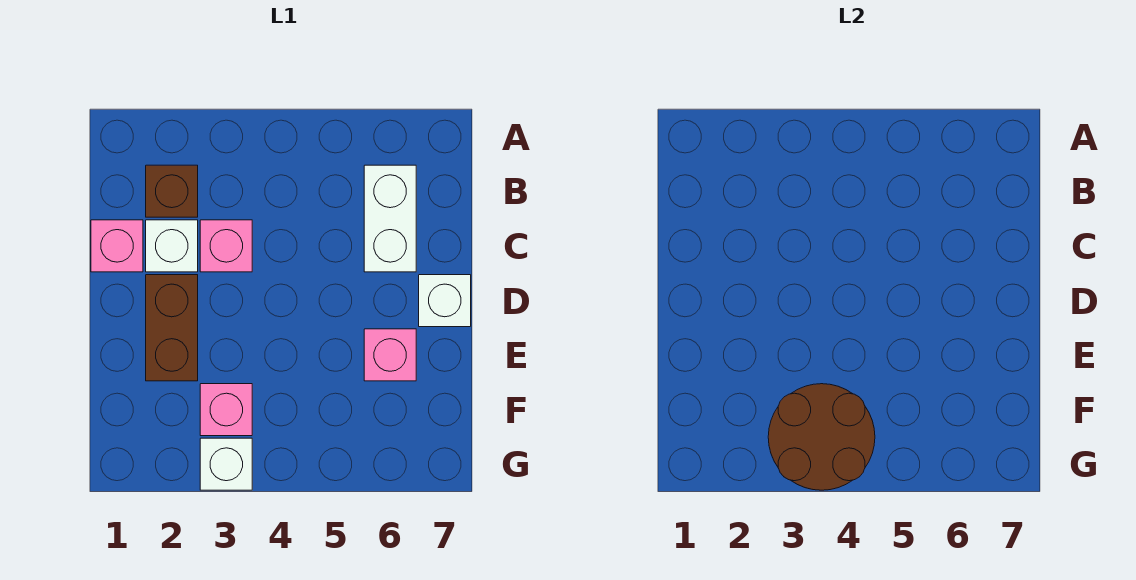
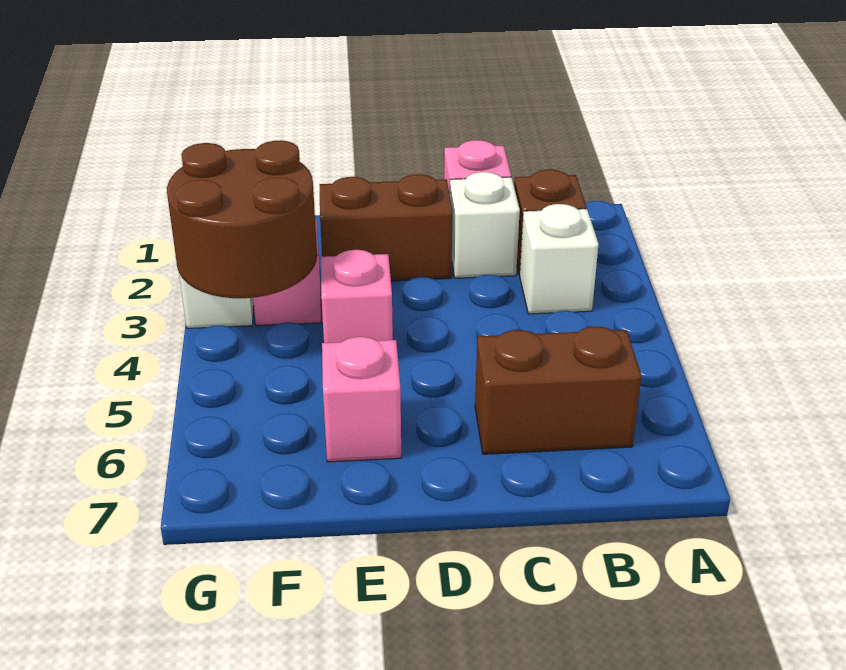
white brick B6:C6 level 1 -> brown brick B6:C6 level 1
pink brick C3 level 1 -> pink brick E4 level 1
white brick D7 level 1 -> white brick B3 level 1

